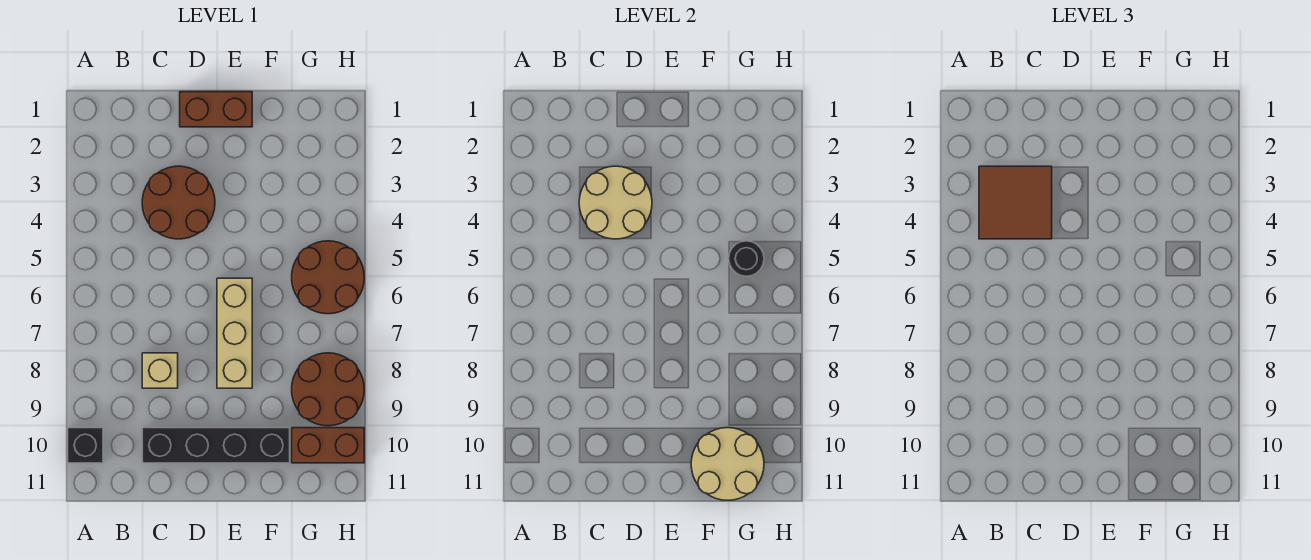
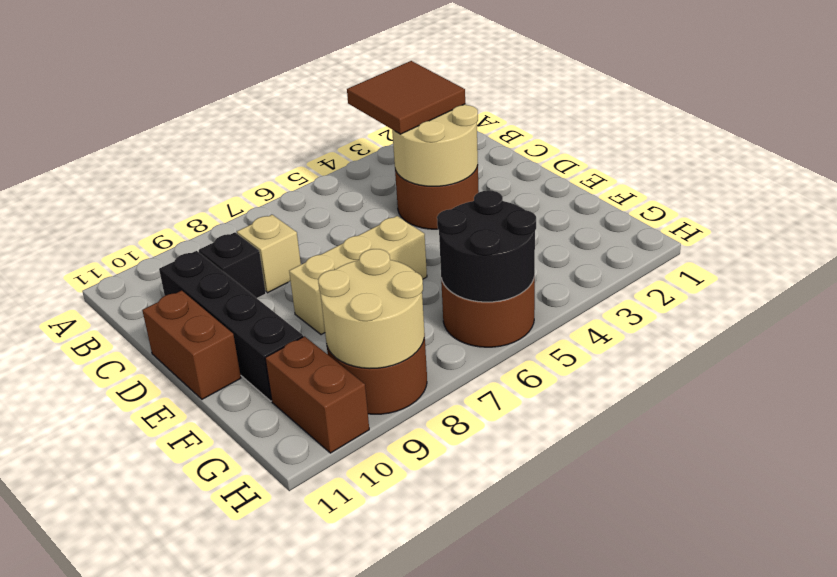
black brick A10 level 1 -> black brick C9 level 1
brown brick D1:E1 level 1 -> brown brick D11:E11 level 1
tan round brick F10:G11 level 2 -> tan round brick G8:H9 level 2
black round brick G5 level 2 -> black round brick G5:H6 level 2

